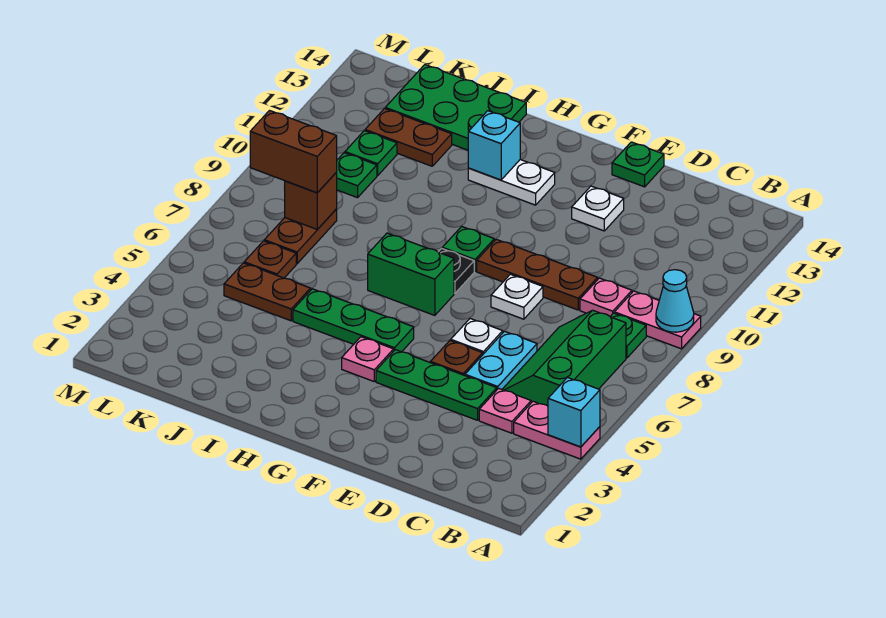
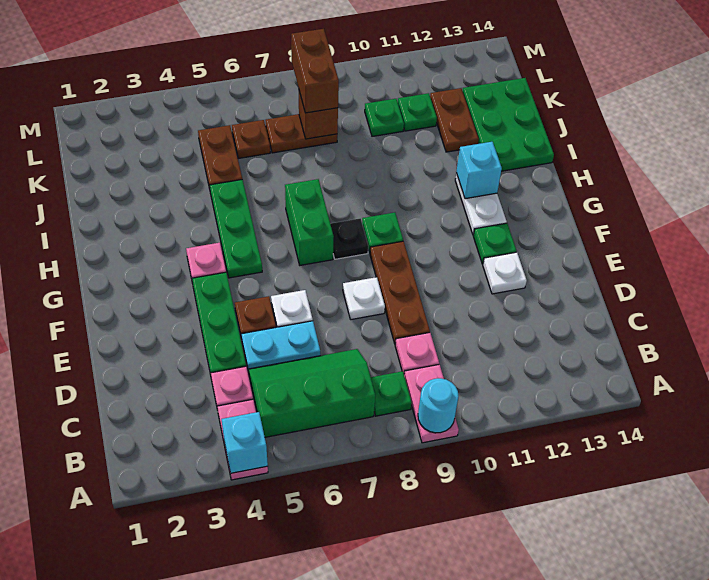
cyan cone A9 level 2 -> cyan round brick A9 level 2
green plate E14 level 1 -> green plate F12 level 1

